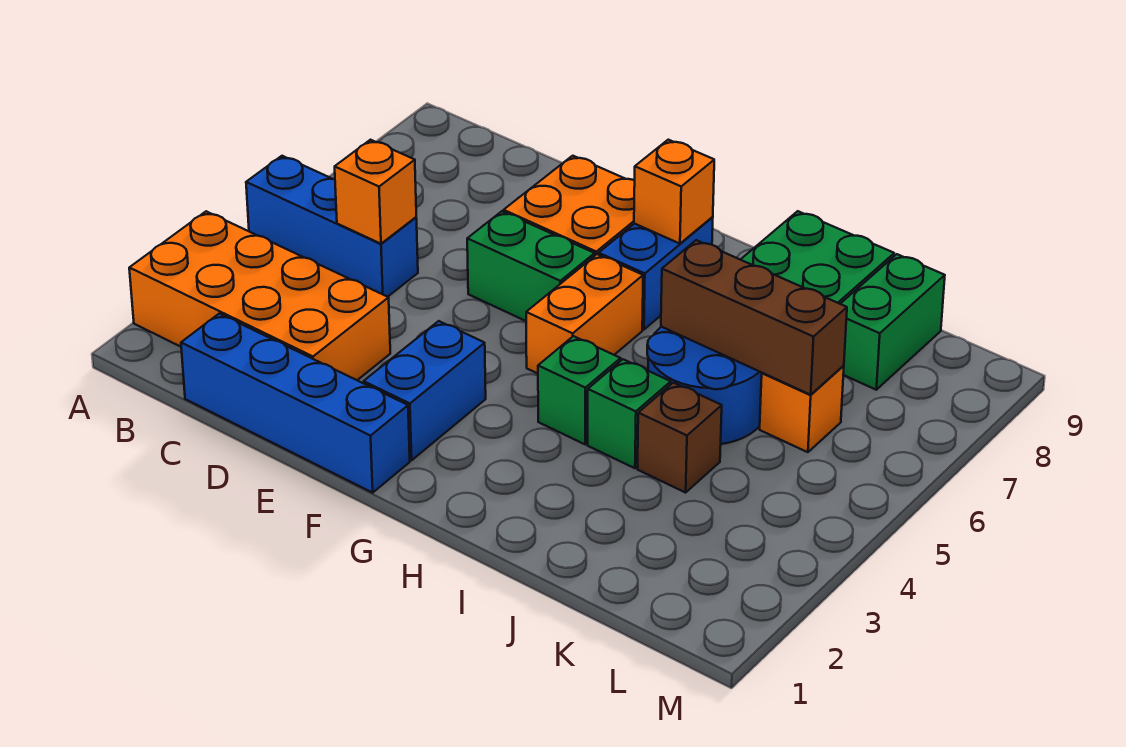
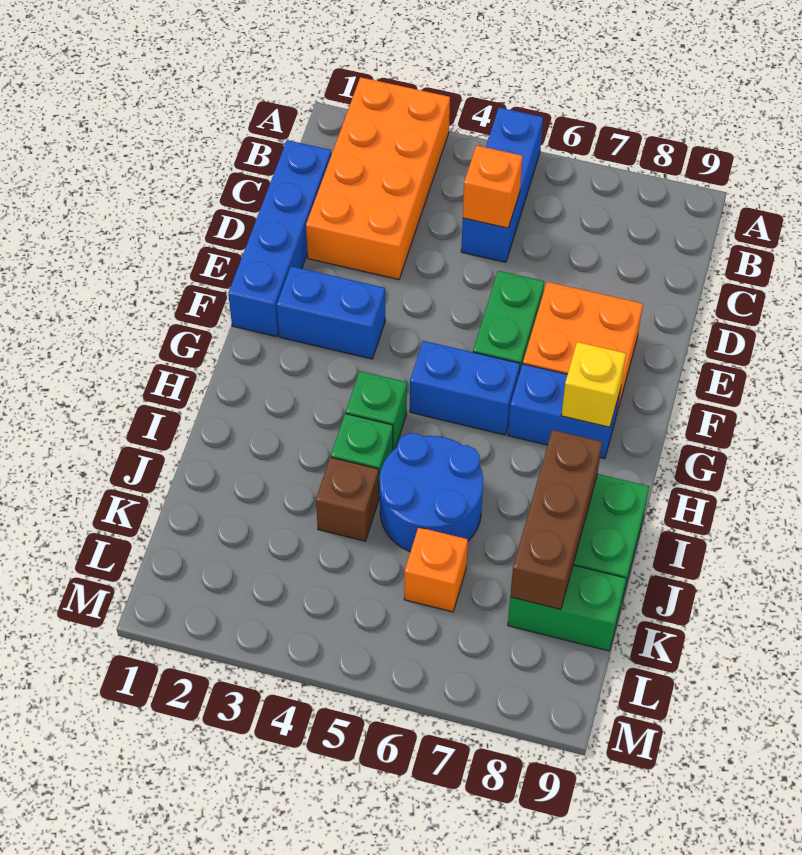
orange brick G5:G6 level 1 -> blue brick G5:G6 level 1
orange brick G8 level 2 -> yellow brick G8 level 2
brown brick I6:K6 level 2 -> brown brick I8:K8 level 2

